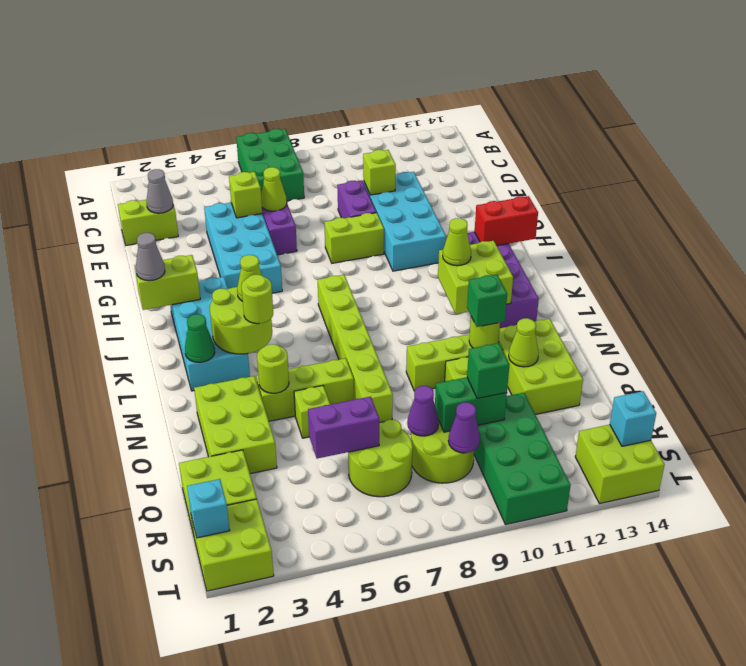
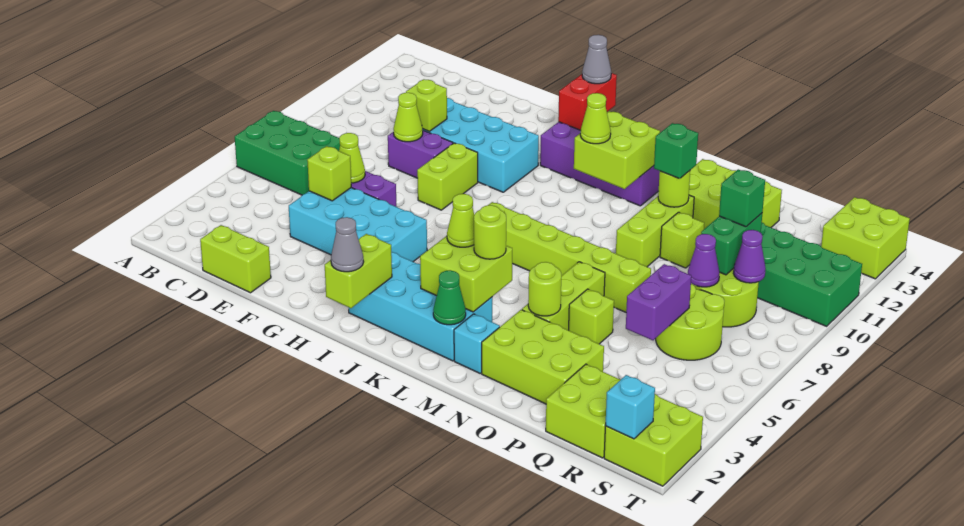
lime brick D1:D2 level 1 -> lime brick D1:E1 level 1
grey cone D2 level 2 -> grey cone I14 level 3
lime round brick K3:L4 level 2 -> lime brick K3:L4 level 2
lime cone O12 level 2 -> lime cone E9 level 2
cyan brick S14 level 2 -> cyan brick M2 level 1

